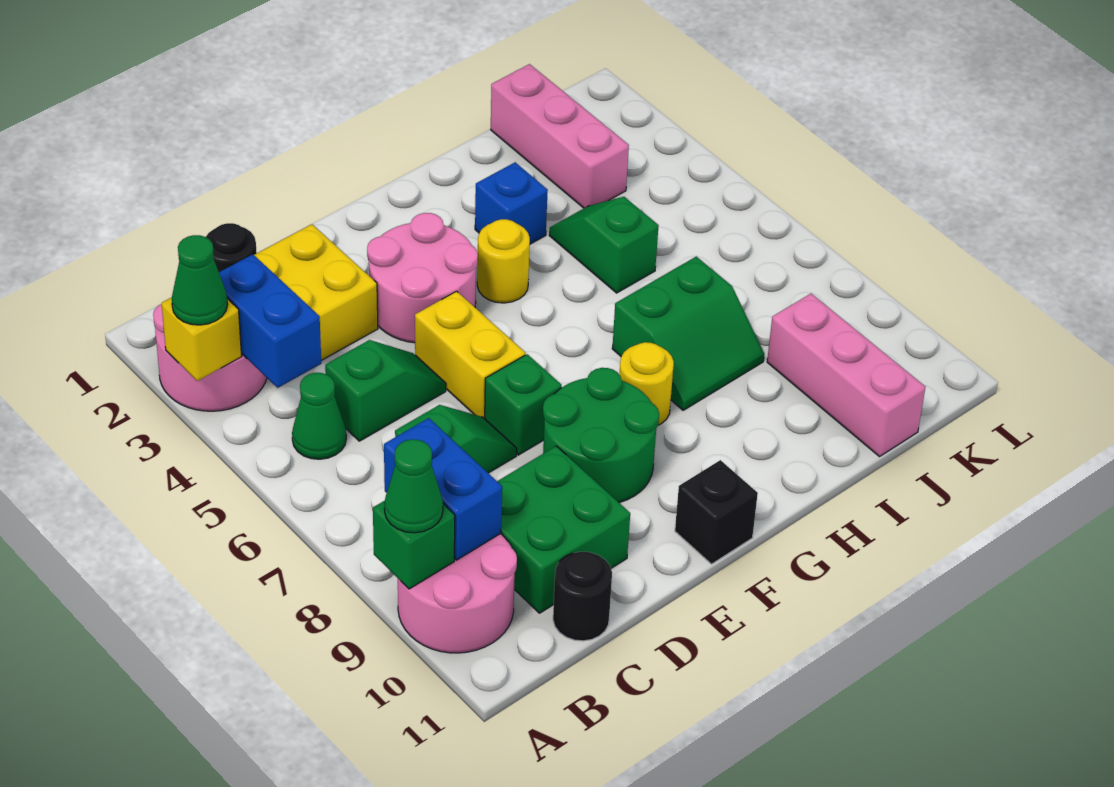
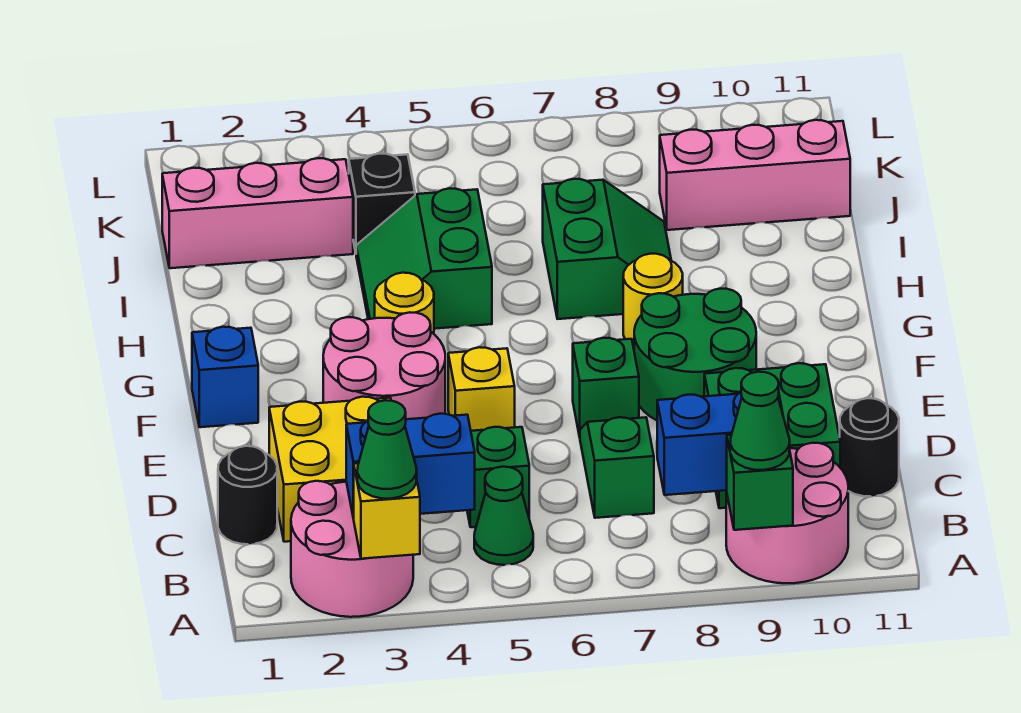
yellow brick E5:E6 level 1 -> yellow brick E5 level 1
black brick F11 level 1 -> black brick J4 level 1
blue brick H3 level 1 -> blue brick F1 level 1
green slope I4:I5 level 1 top 5 -> green slope H4:I5 level 1 top 5

